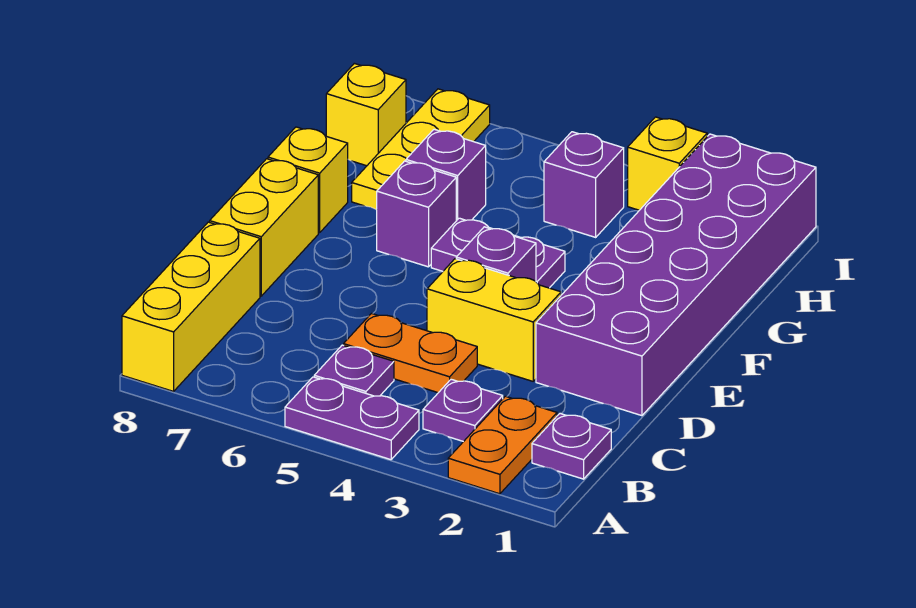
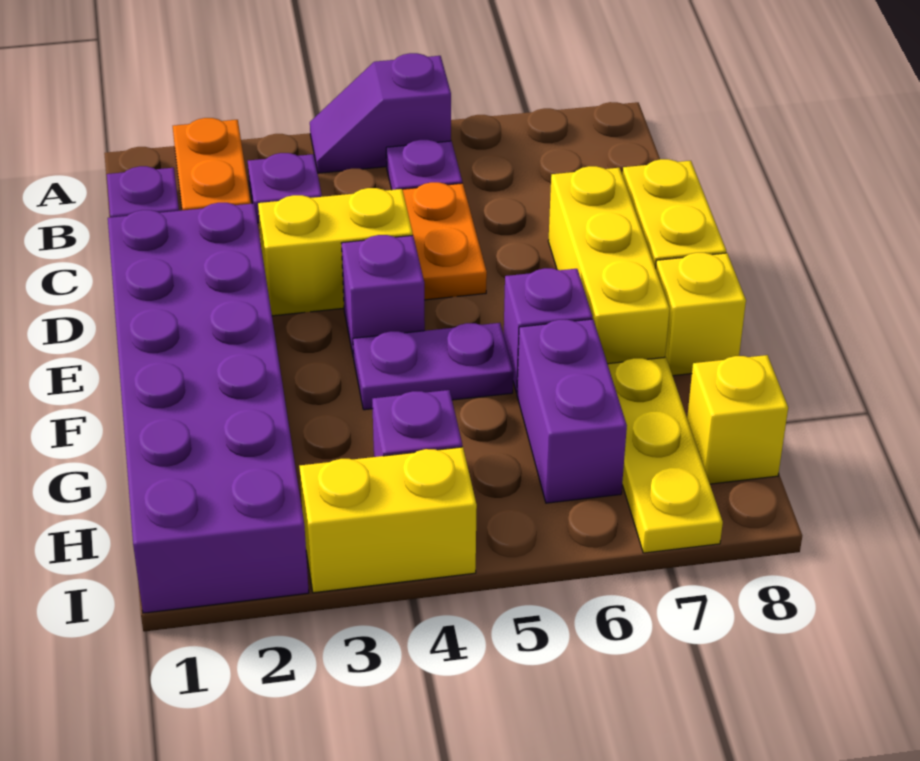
purple plate A4:A5 level 1 -> purple slope A4:A5 level 1 top 5
yellow brick A8:C8 level 1 -> yellow brick D7:F7 level 1
orange plate C4:C5 level 1 -> orange plate C5:D5 level 1
purple brick G6 level 1 -> purple brick G6:H6 level 1
yellow brick I3 level 1 -> yellow brick I3:I4 level 1

